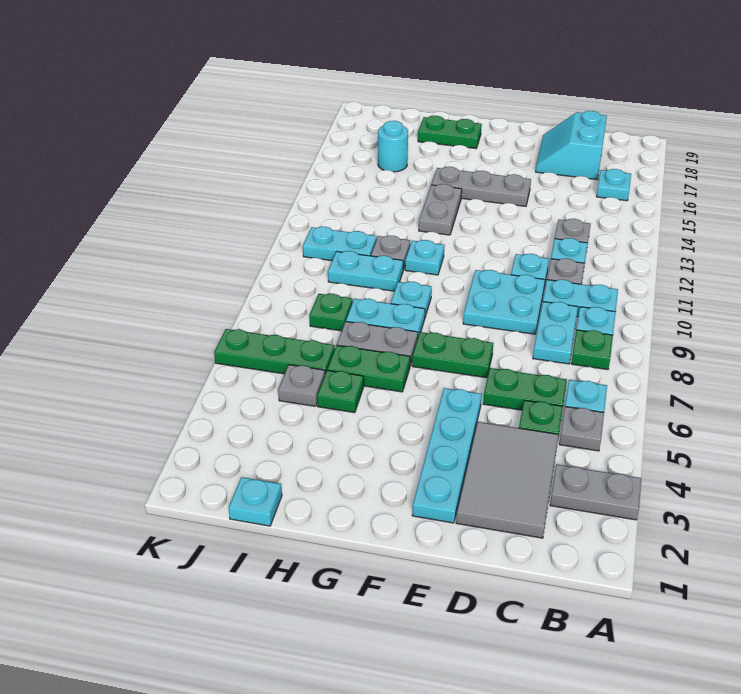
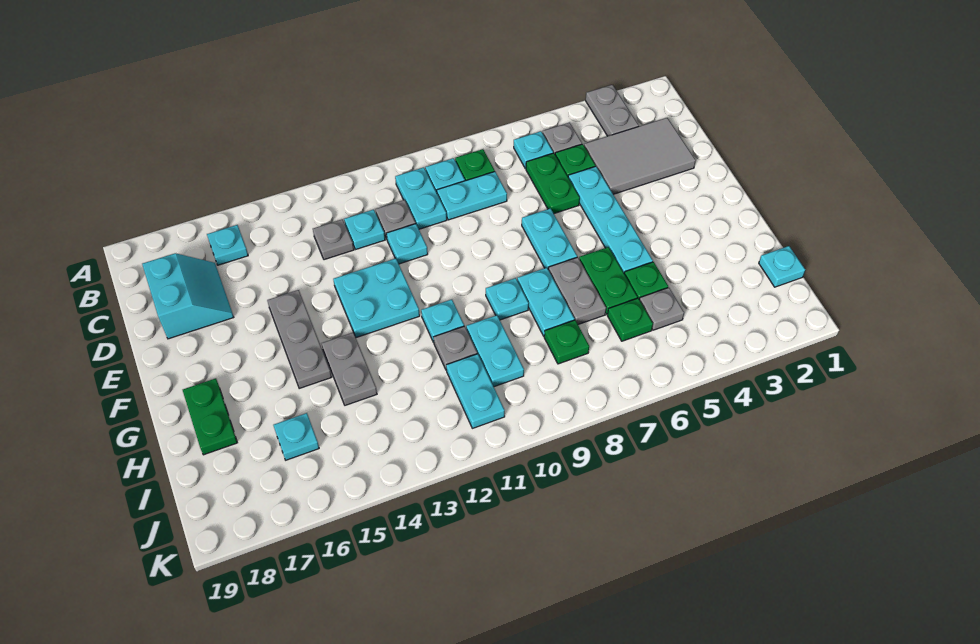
cyan slope C17:D18 level 1 top C -> cyan slope C17:D18 level 1 top 18
cyan plate D9:E10 level 1 -> cyan plate E12:F13 level 1
cyan plate E2:E5 level 1 -> cyan plate D5:G5 level 1
green plate E7:F7 level 1 -> cyan plate E7:F7 level 1
grey plate G13:G14 level 1 -> grey plate G14:H14 level 1
green plate I6:K6 level 1 -> green plate I6 level 1
cyan round brick I16 level 1 -> cyan plate I16 level 1

